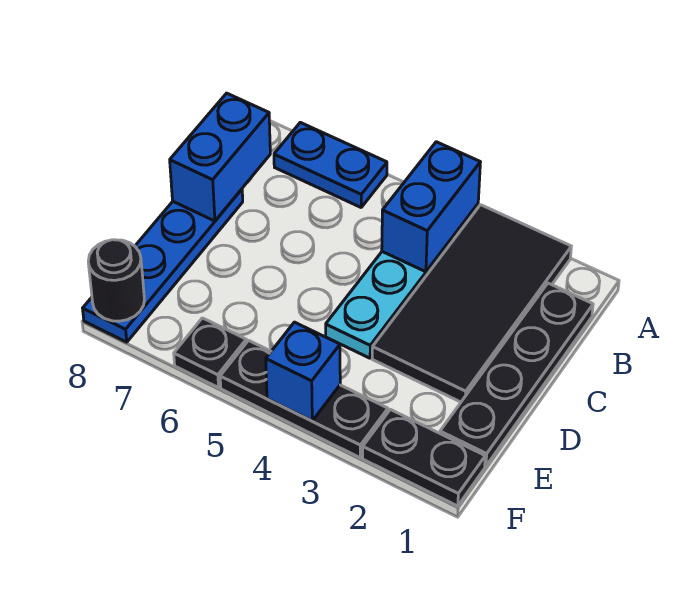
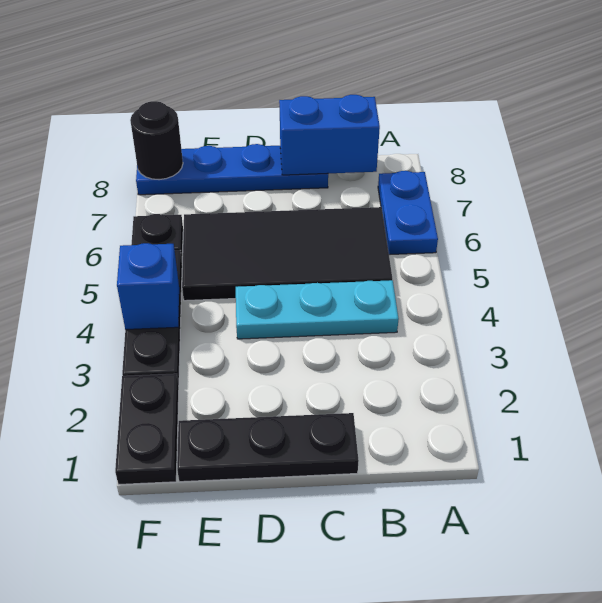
black tile A2:D3 level 1 -> black tile B5:E6 level 1
blue brick A4:B4 level 2 -> none
black plate B1:E1 level 1 -> black plate C1:E1 level 1

